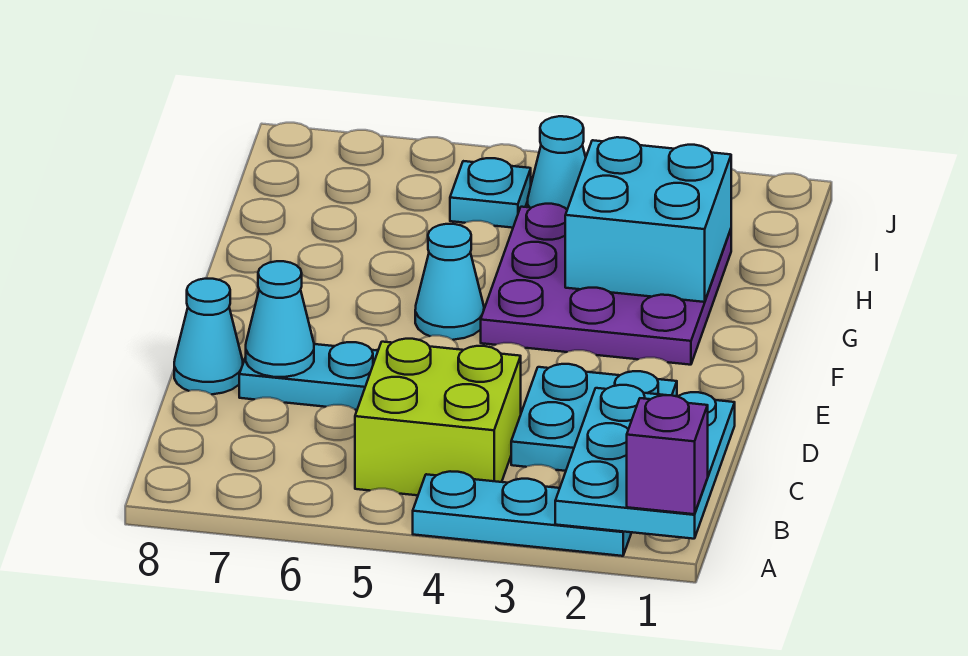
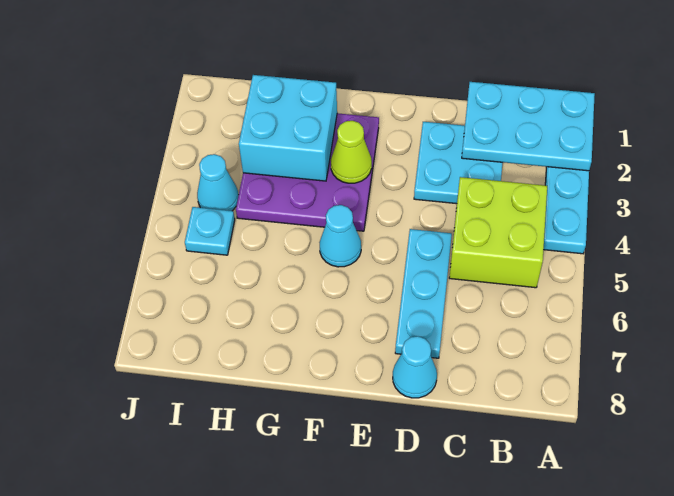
purple brick A1 level 3 -> none
cyan cone D7 level 2 -> none
none -> lime cone F3 level 2

